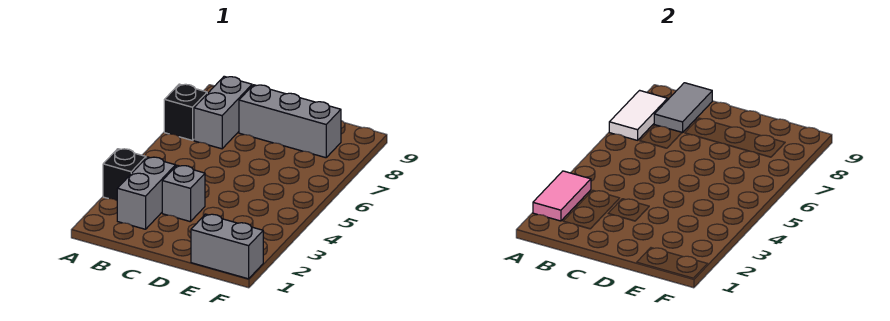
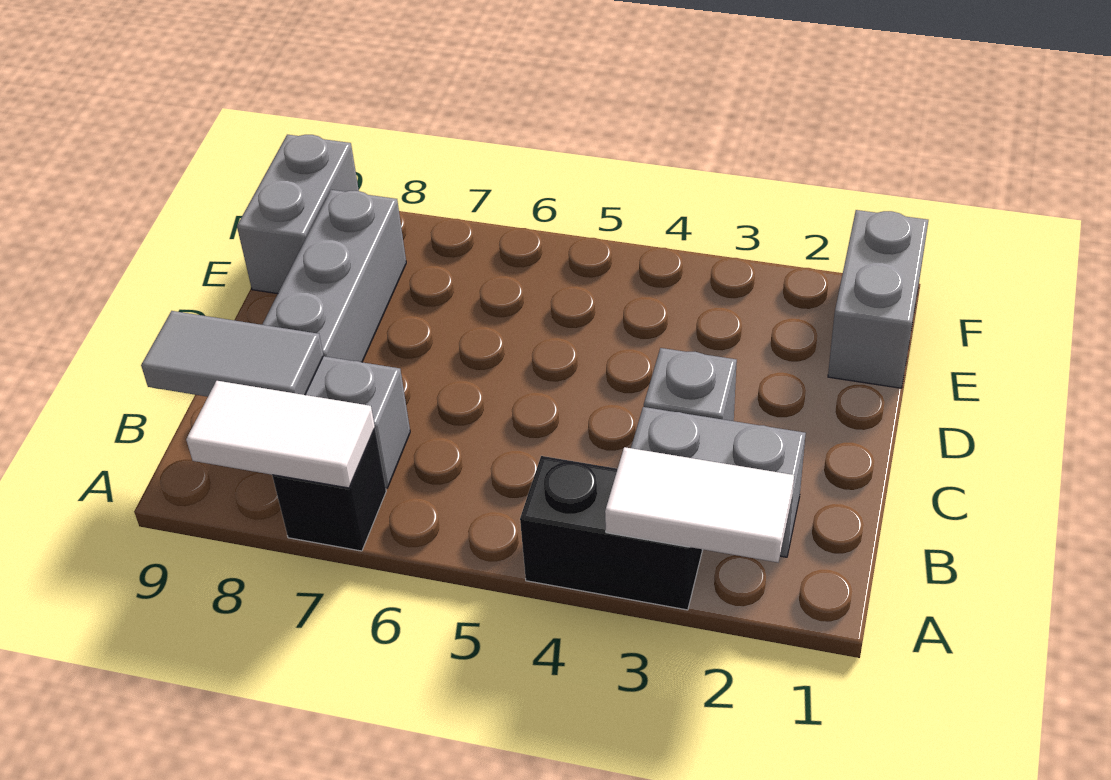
pink tile A2:A3 level 2 -> white tile A2:A3 level 2
black brick A3 level 1 -> black brick A3:A4 level 1
none -> grey brick E9:F9 level 1

